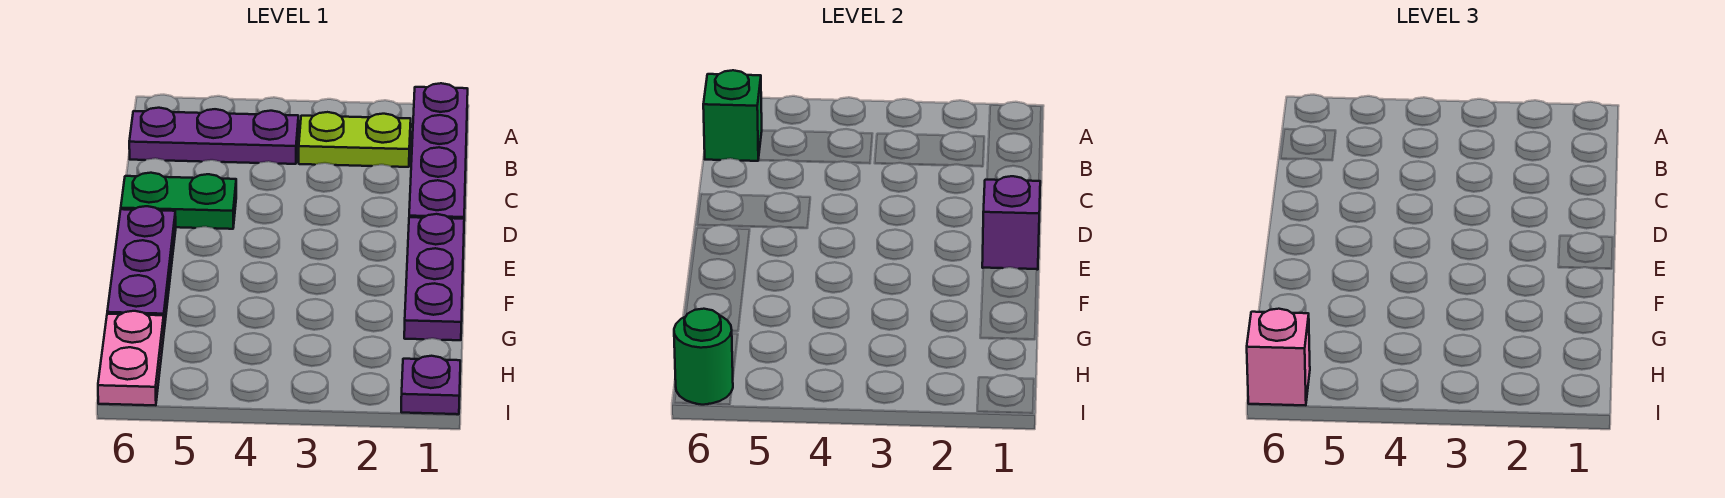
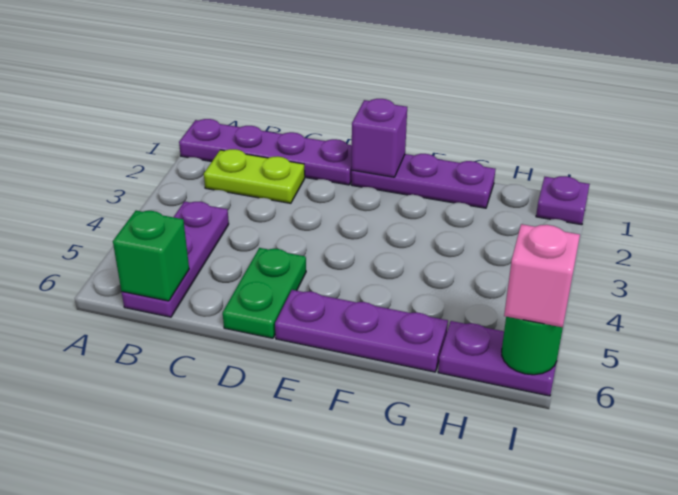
lime plate B2:B3 level 1 -> lime plate B2:C2 level 1
pink plate H6:I6 level 1 -> purple plate H6:I6 level 1

